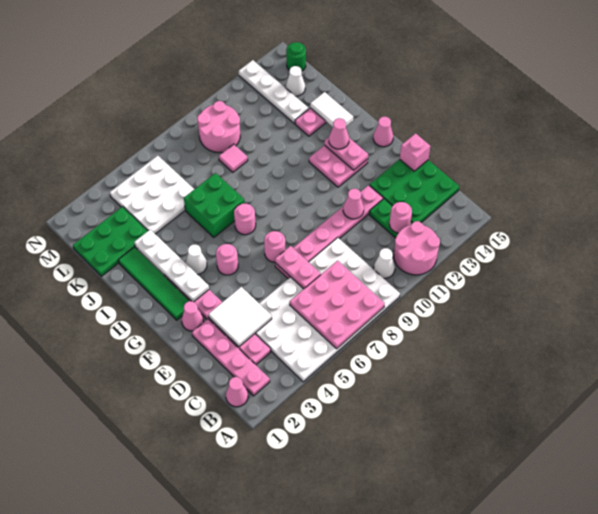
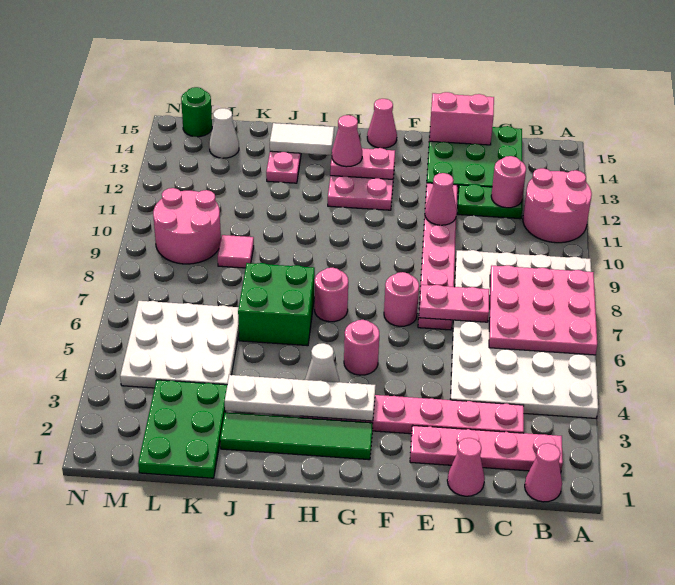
white cone B10 level 1 -> none
white tile D3:E4 level 2 -> none
pink brick E15 level 2 -> pink brick D15:E15 level 2
pink cone F2 level 1 -> pink cone D1 level 1
white plate K13:N13 level 1 -> none

